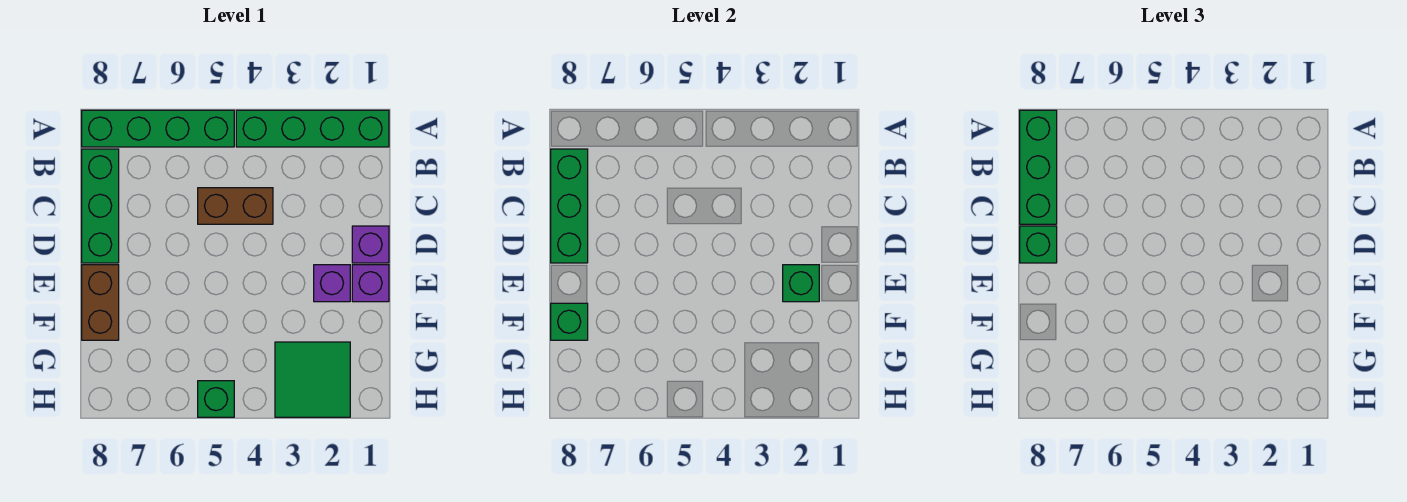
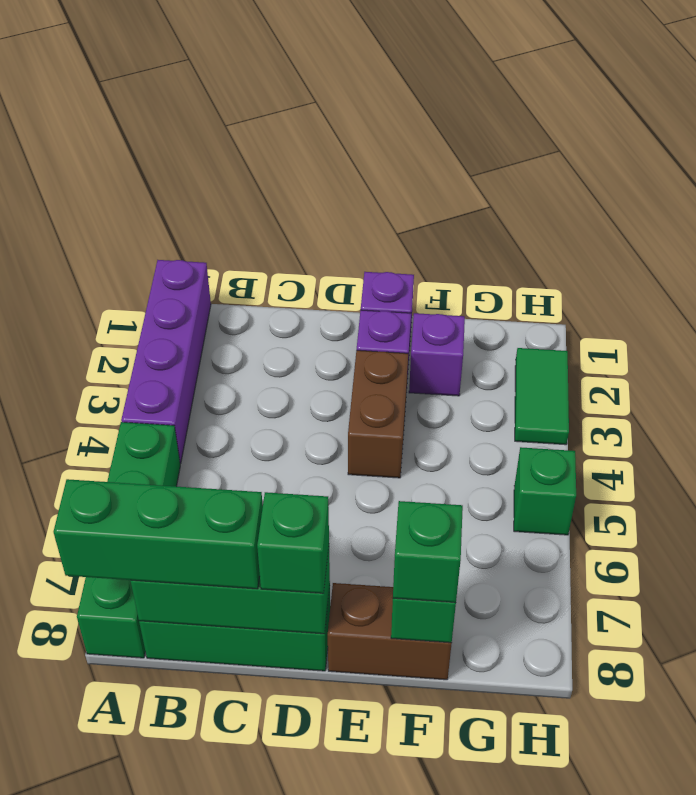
green brick A1:A4 level 1 -> purple brick A1:A4 level 1
brown brick C4:C5 level 1 -> brown brick E3:E4 level 1
purple brick D1 level 1 -> purple brick F2 level 1
green brick E2 level 2 -> green brick F8 level 3
green tile G2:H3 level 1 -> green tile H2:H3 level 1

